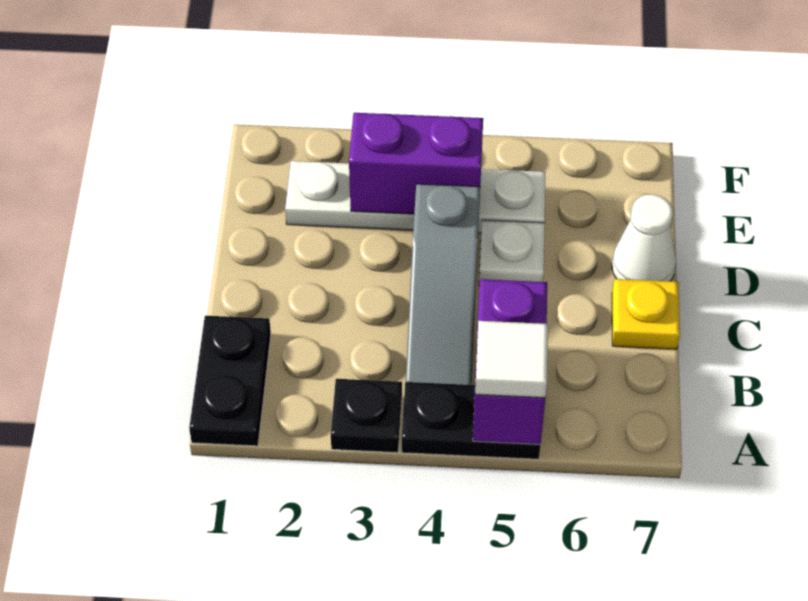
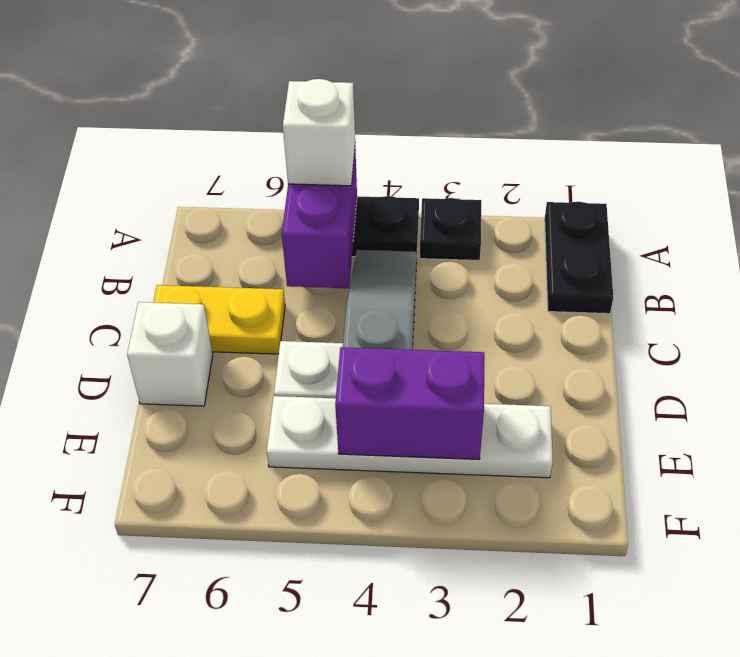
white tile A5 level 3 -> white brick A5 level 3
yellow plate C7 level 1 -> yellow plate C6:C7 level 1
white cone D7 level 1 -> white brick D7 level 1

